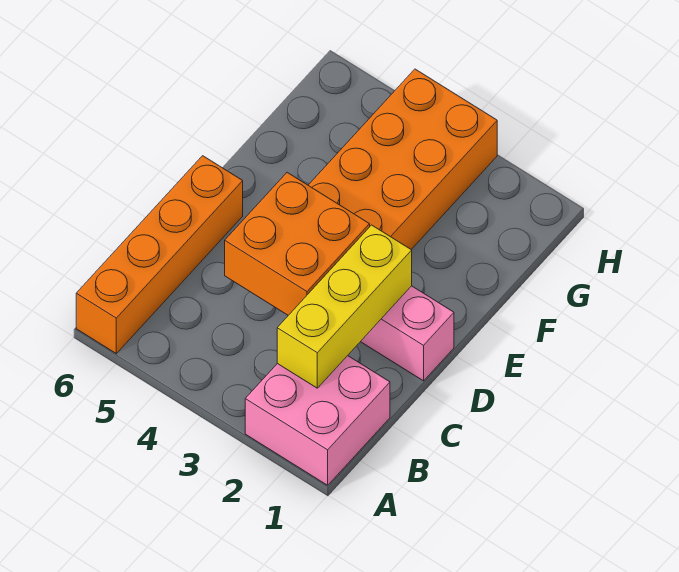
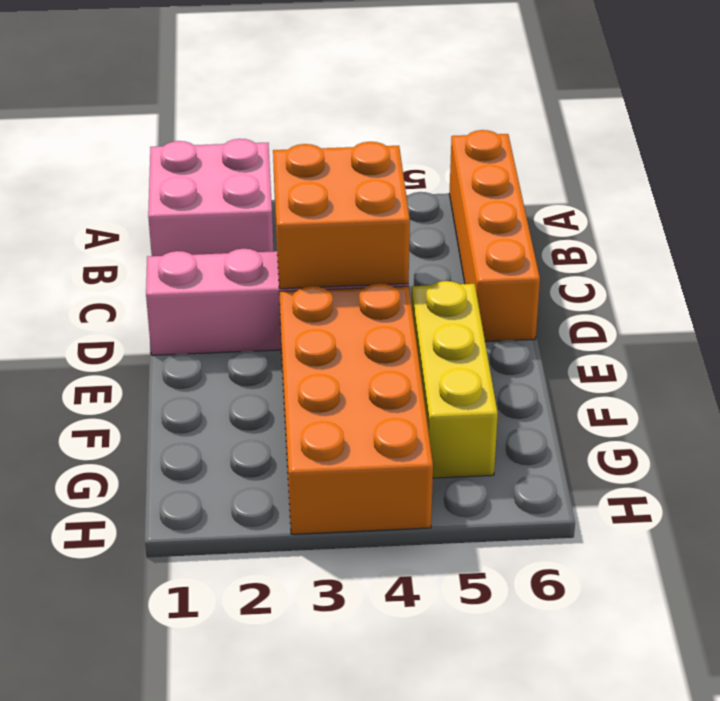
yellow brick B2:D2 level 2 -> yellow brick E5:G5 level 1

